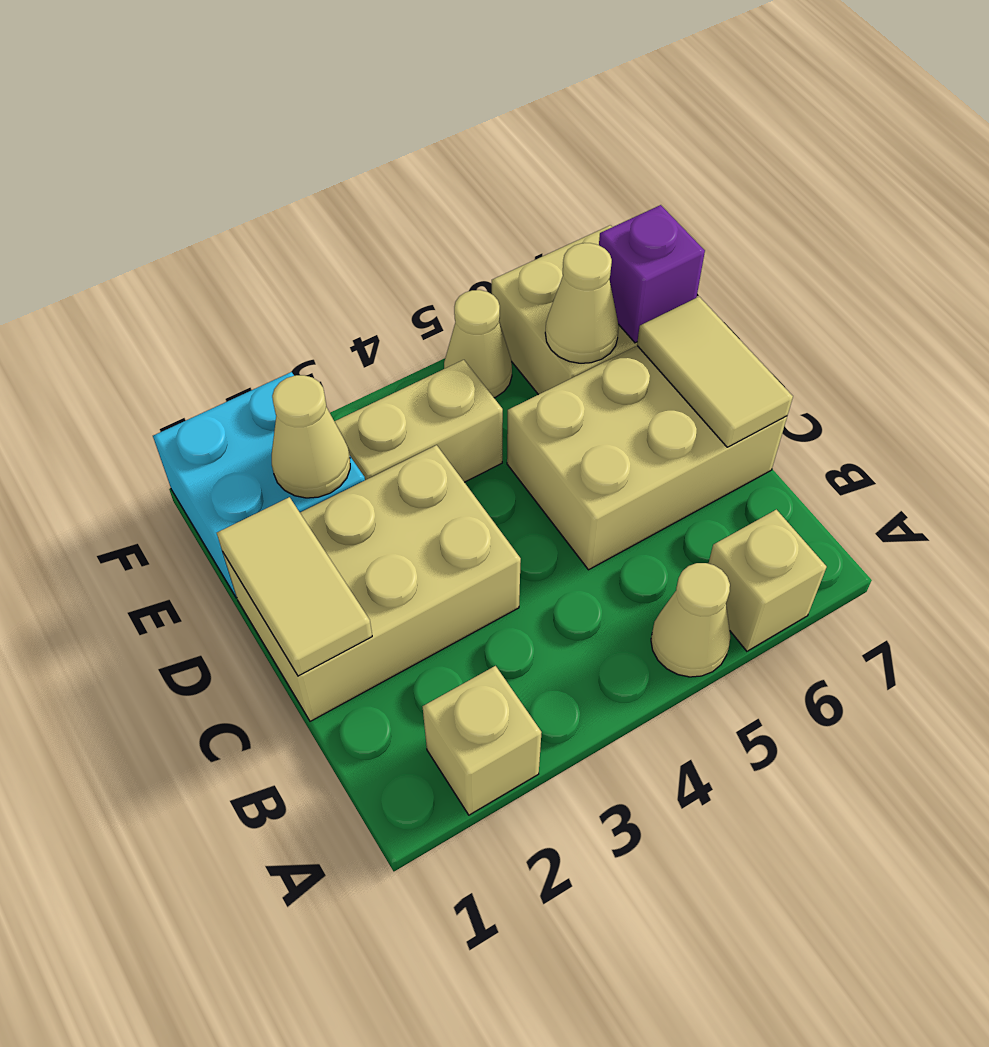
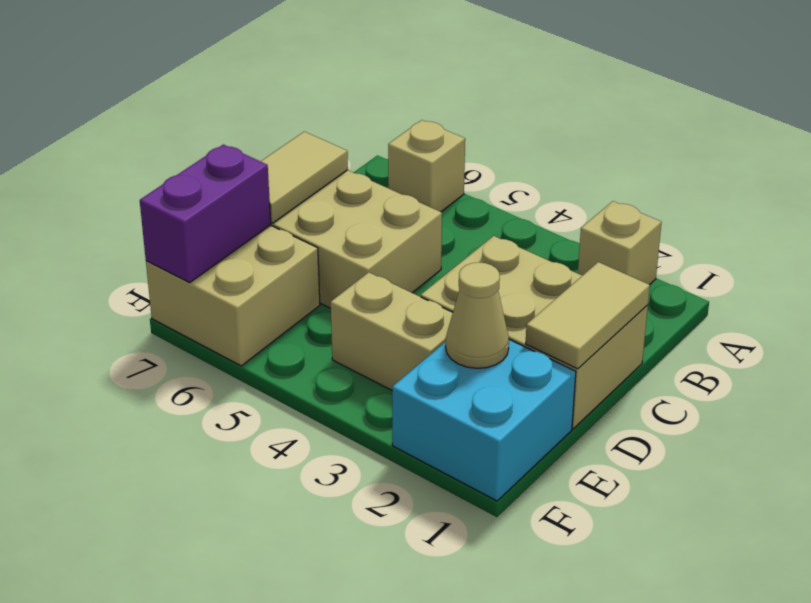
tan cone A5 level 1 -> none
tan cone E6 level 2 -> none
purple brick E7 level 2 -> purple brick E7:F7 level 2
tan cone F5 level 1 -> none

